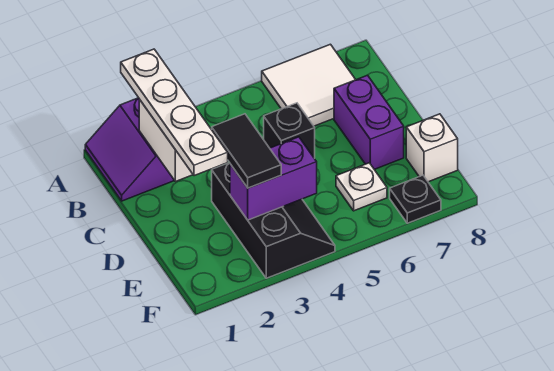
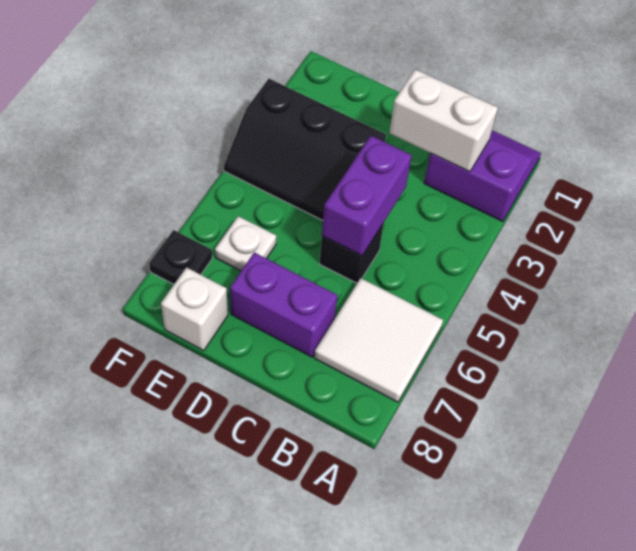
white plate A2:D2 level 3 -> none
black tile D3:E3 level 3 -> none
purple brick E3:E4 level 2 -> purple brick C4:C5 level 2

